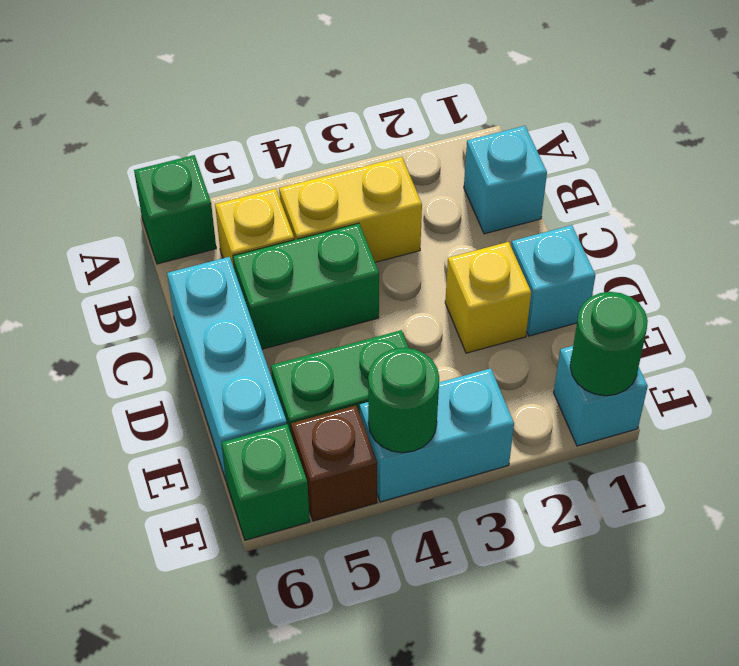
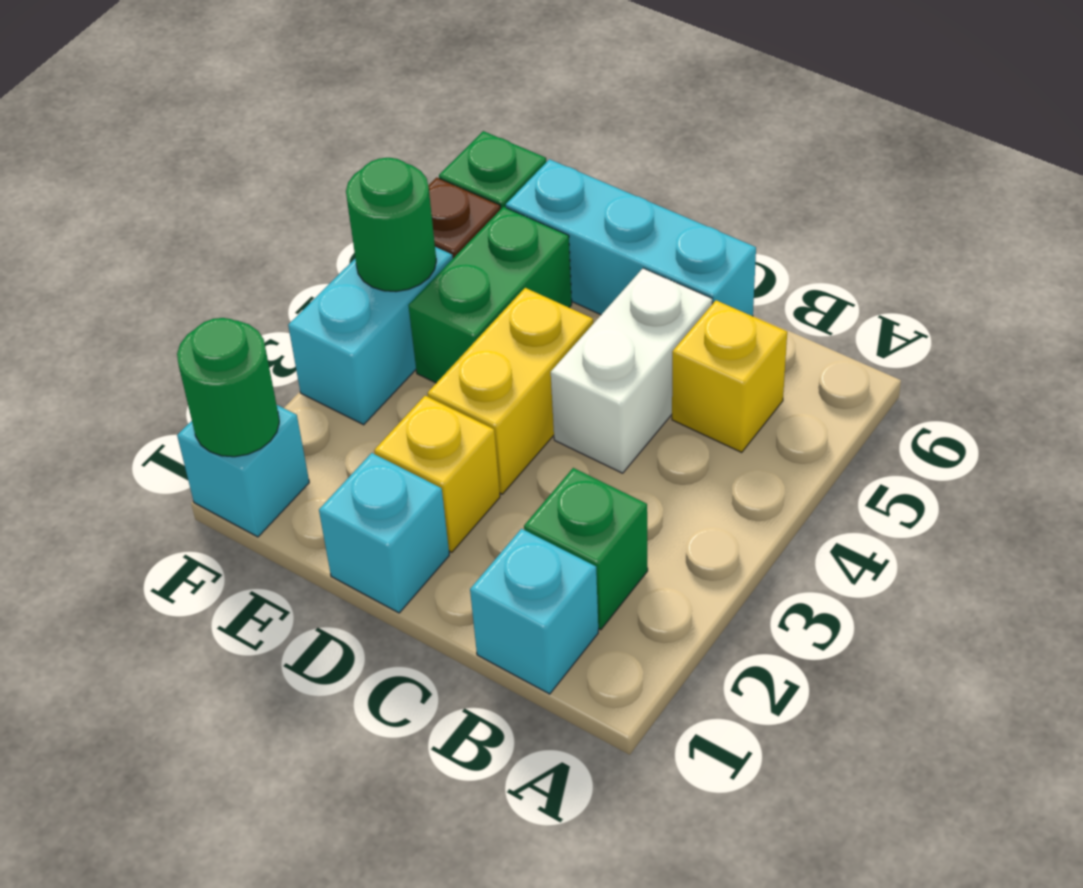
green brick A6 level 1 -> green brick B2 level 1
yellow brick B3:B4 level 1 -> yellow brick D3:D4 level 1
green brick C4:C5 level 1 -> white brick C4:C5 level 1

